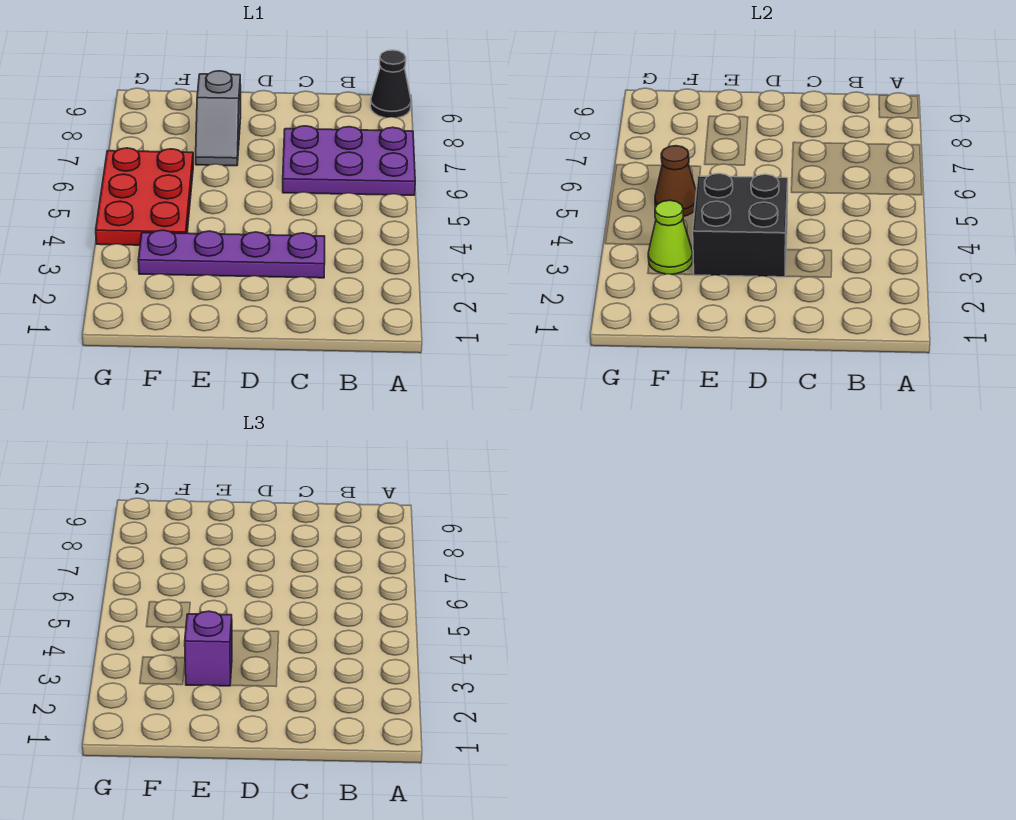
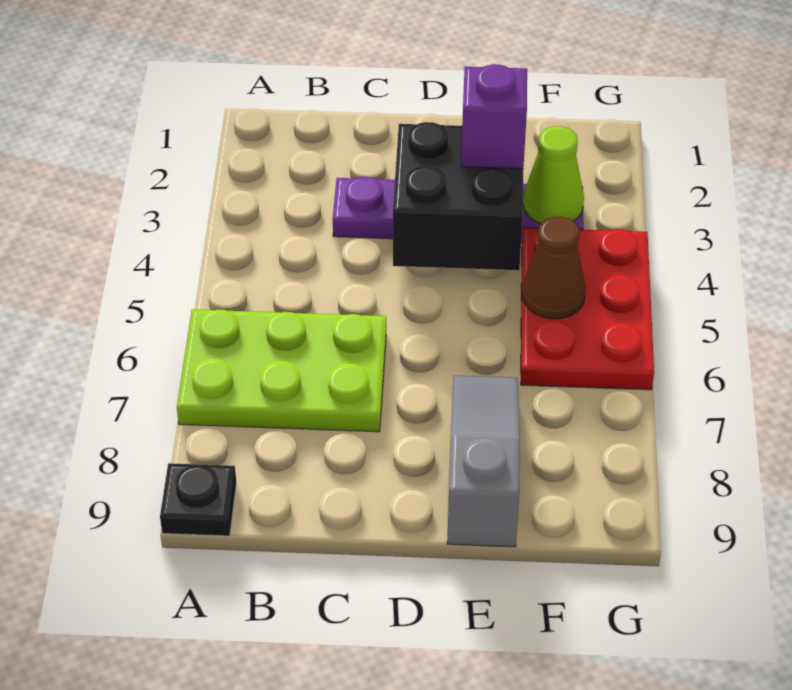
purple plate A6:C7 level 1 -> lime plate A6:C7 level 1
black cone A9 level 1 -> black plate A9 level 1
grey slope E7:E8 level 1 top 8 -> grey slope E7:E9 level 1 top 9

